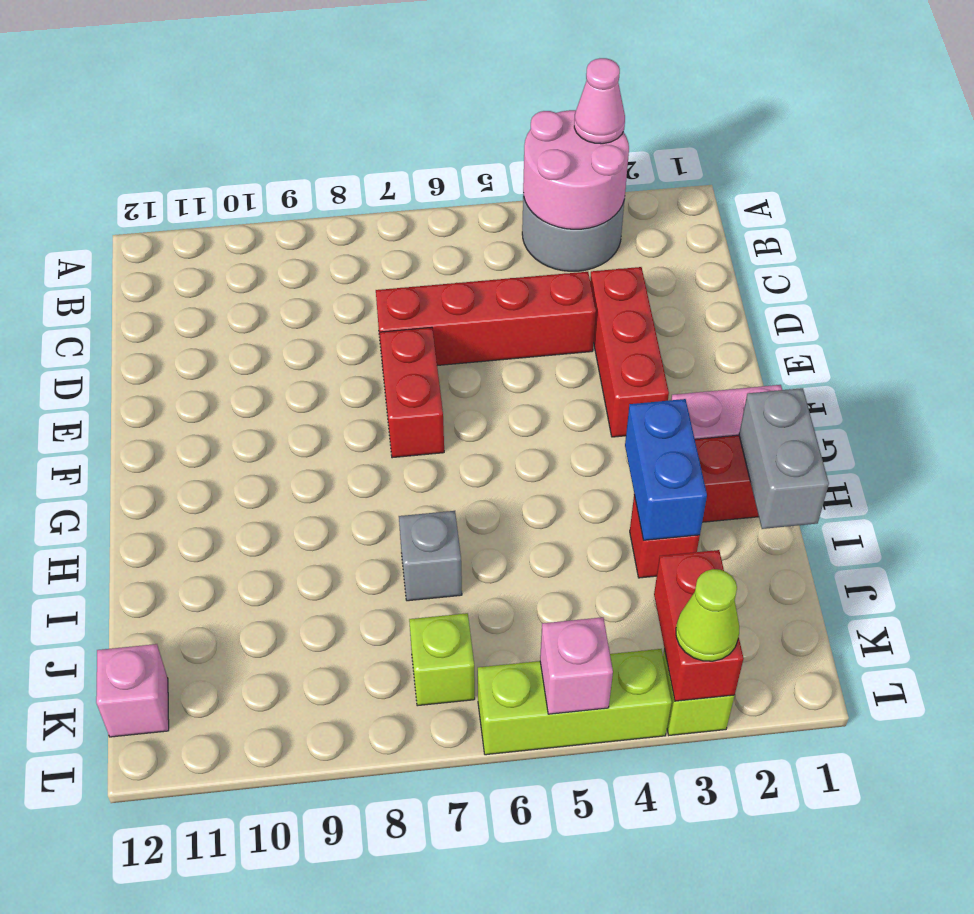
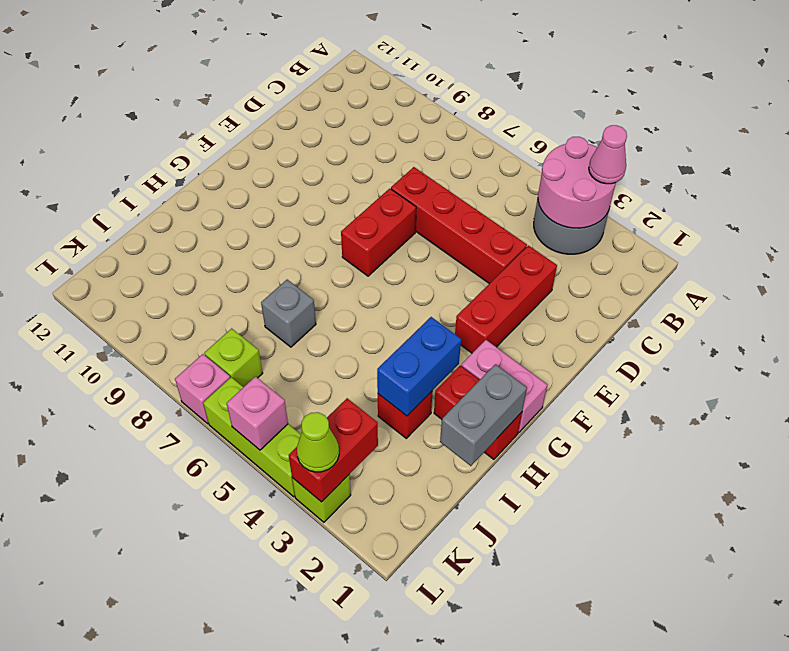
pink brick K12 level 1 -> pink brick L7 level 1

